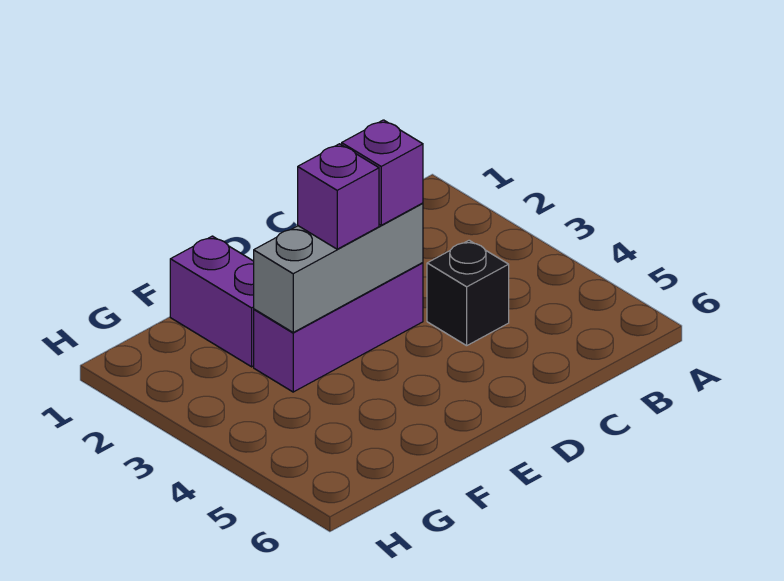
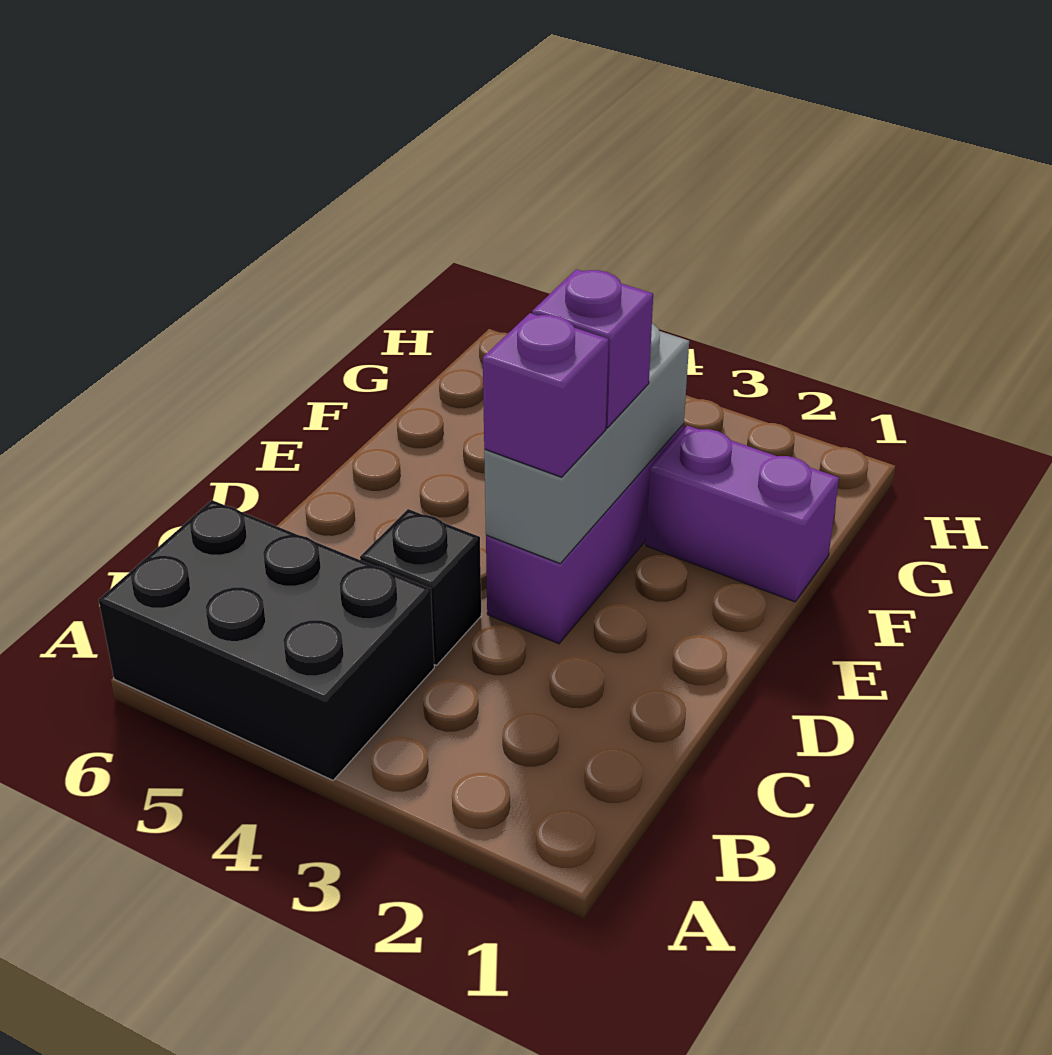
none -> black brick A4:B6 level 1

